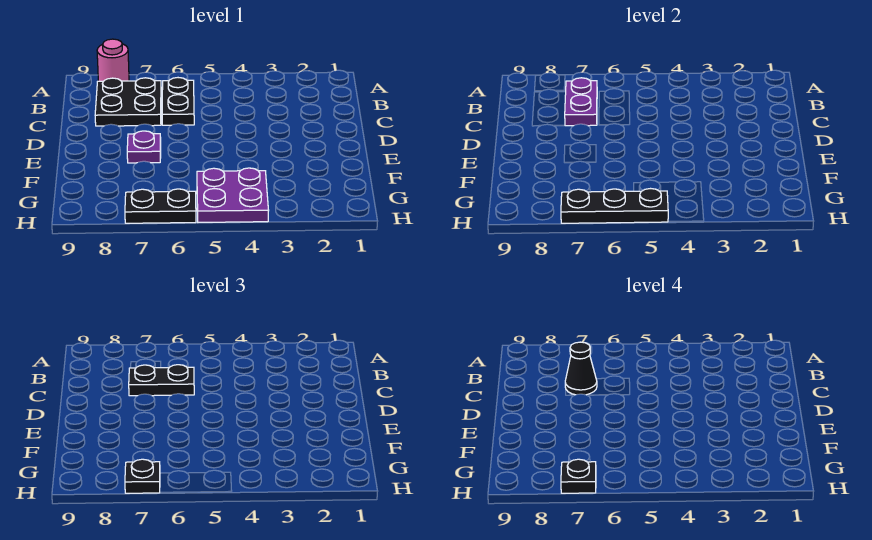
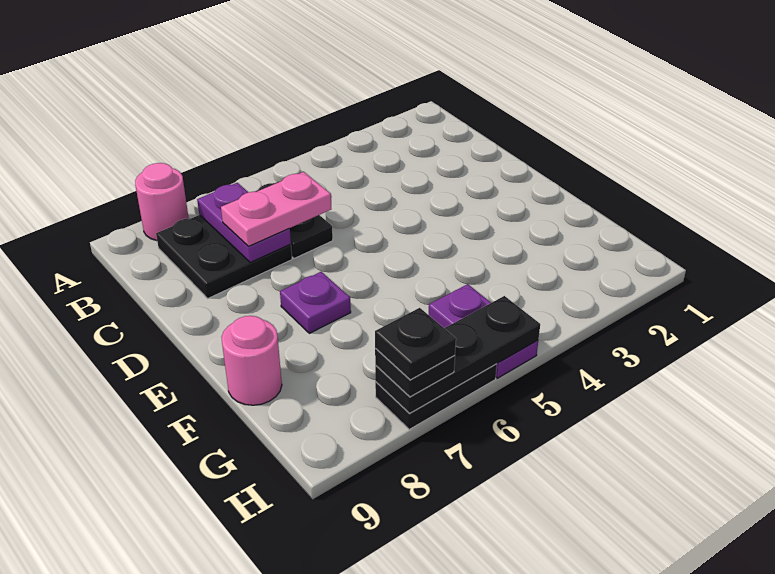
black plate C6:C7 level 3 -> pink plate C6:C7 level 3
black cone C7 level 4 -> none
none -> pink round brick F9 level 1
purple plate G4:H5 level 1 -> purple plate G5:H5 level 1

